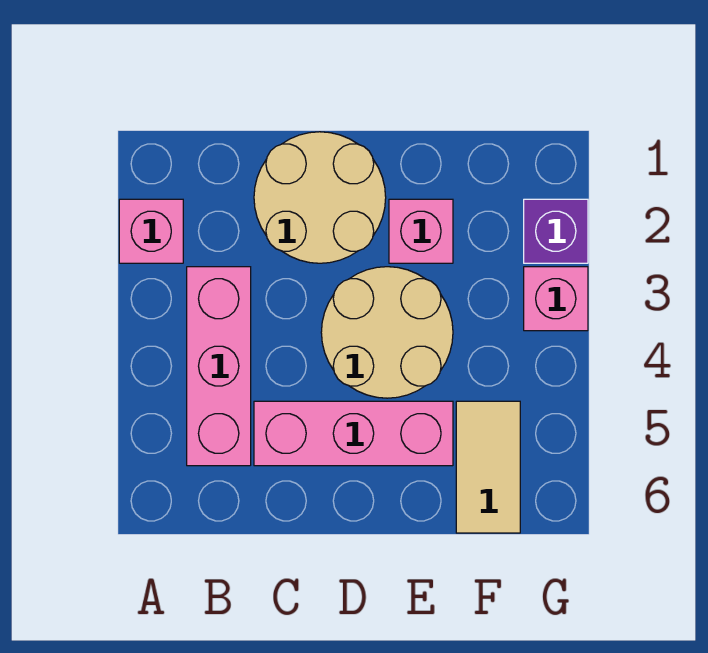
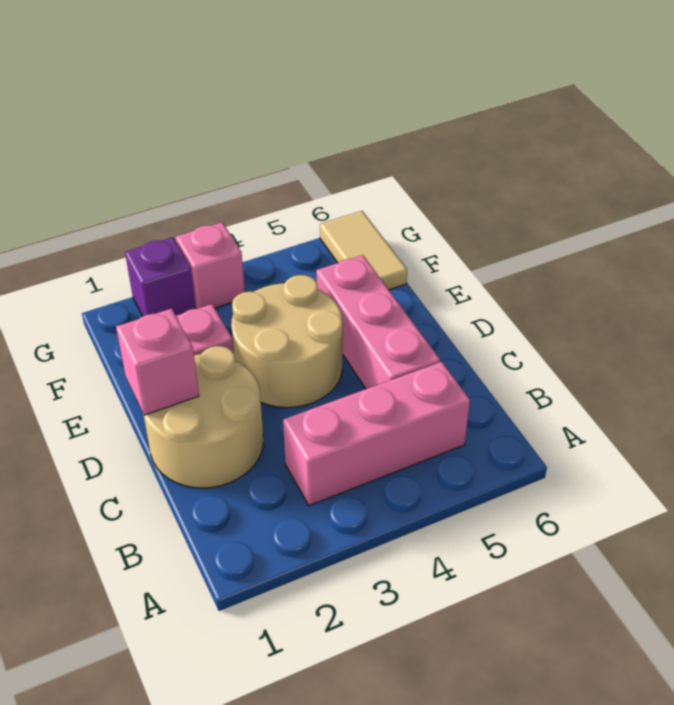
pink brick A2 level 1 -> pink brick D1 level 2
tan tile F5:F6 level 1 -> tan tile F6:G6 level 1

